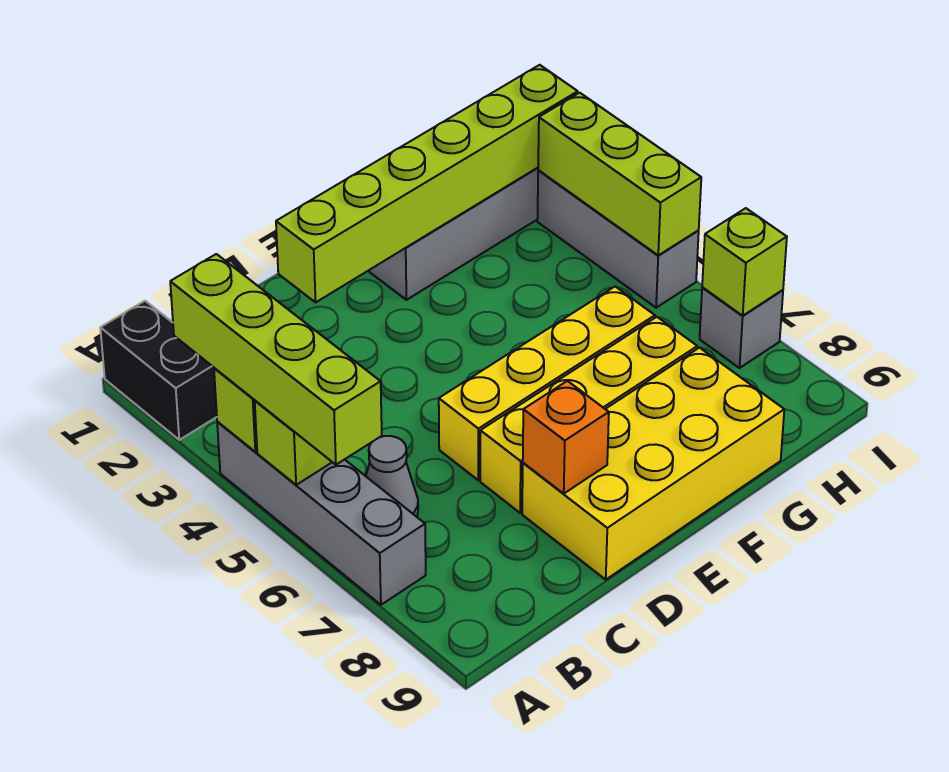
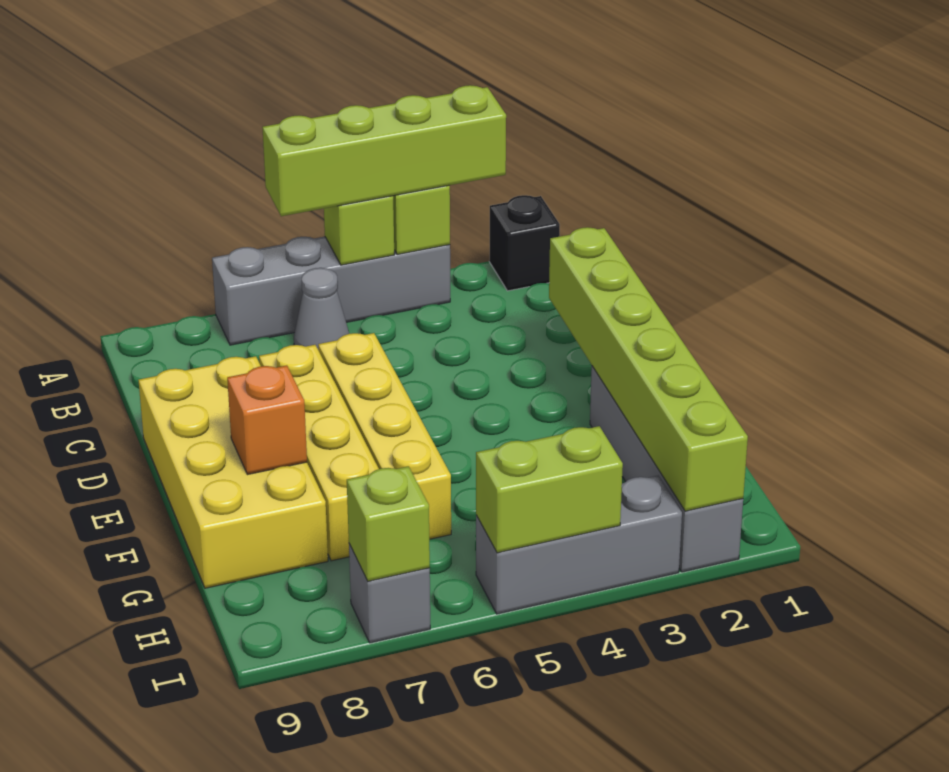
black brick A1:A2 level 1 -> black brick A2 level 1
orange brick D8 level 2 -> orange brick F8 level 2
lime brick I3:I5 level 2 -> lime brick I4:I5 level 2

